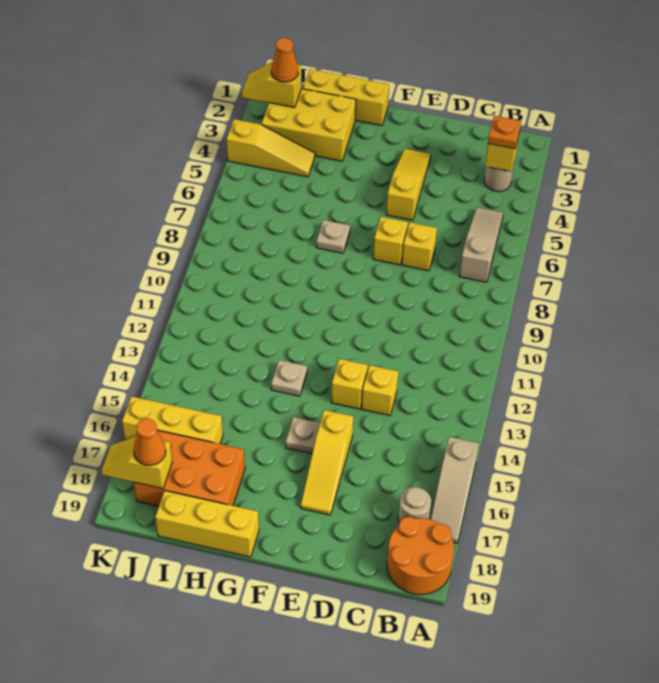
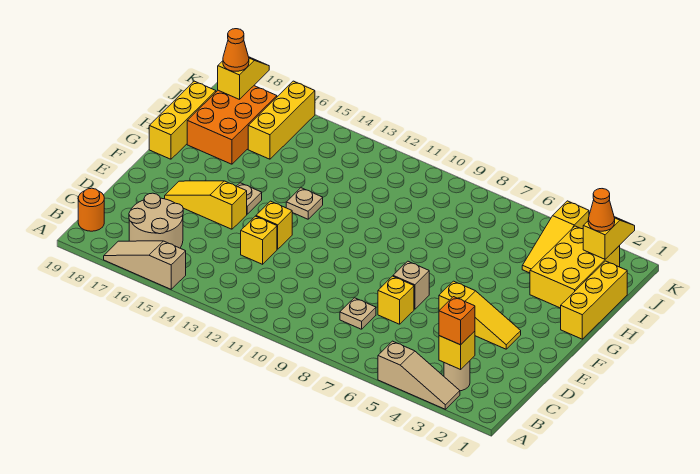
orange round brick A18:B19 level 1 -> orange round brick B19 level 1
orange plate B3 level 3 -> orange brick B3 level 3
tan slope B5:B7 level 1 top 7 -> tan slope A3:A5 level 1 top 5
tan round brick B17 level 1 -> tan round brick B16:C17 level 1
yellow brick E7 level 1 -> tan brick E7 level 1
tan plate G7 level 1 -> tan plate C8 level 1

